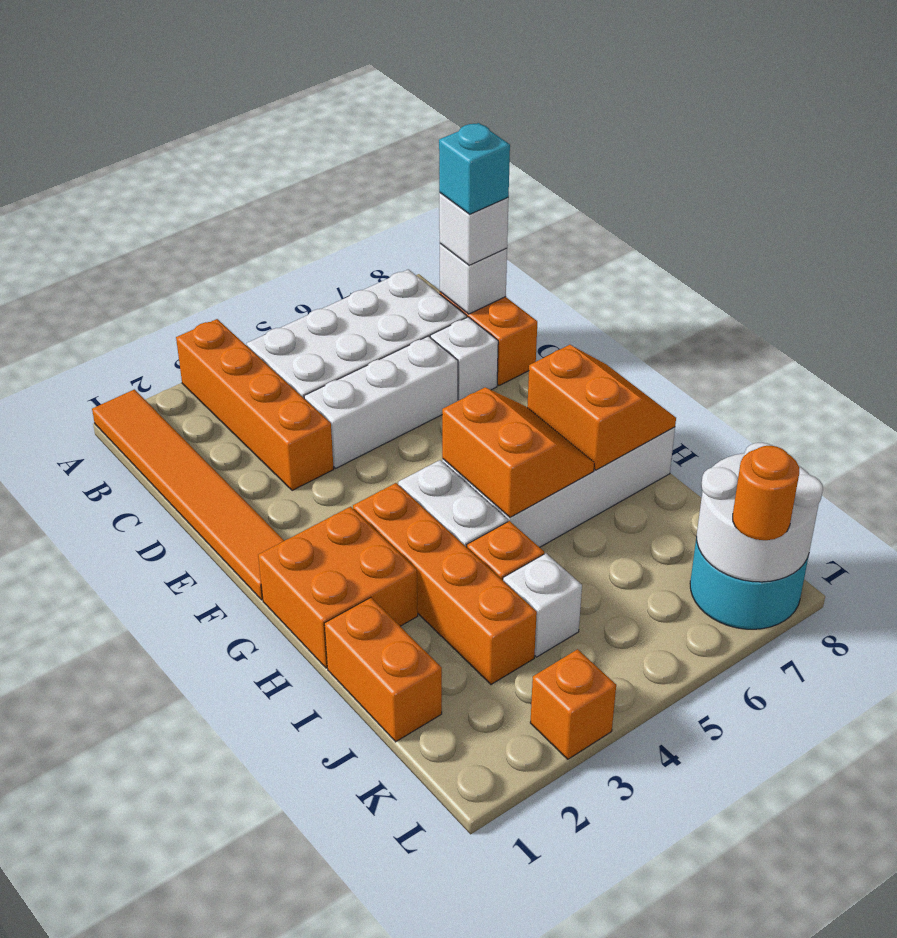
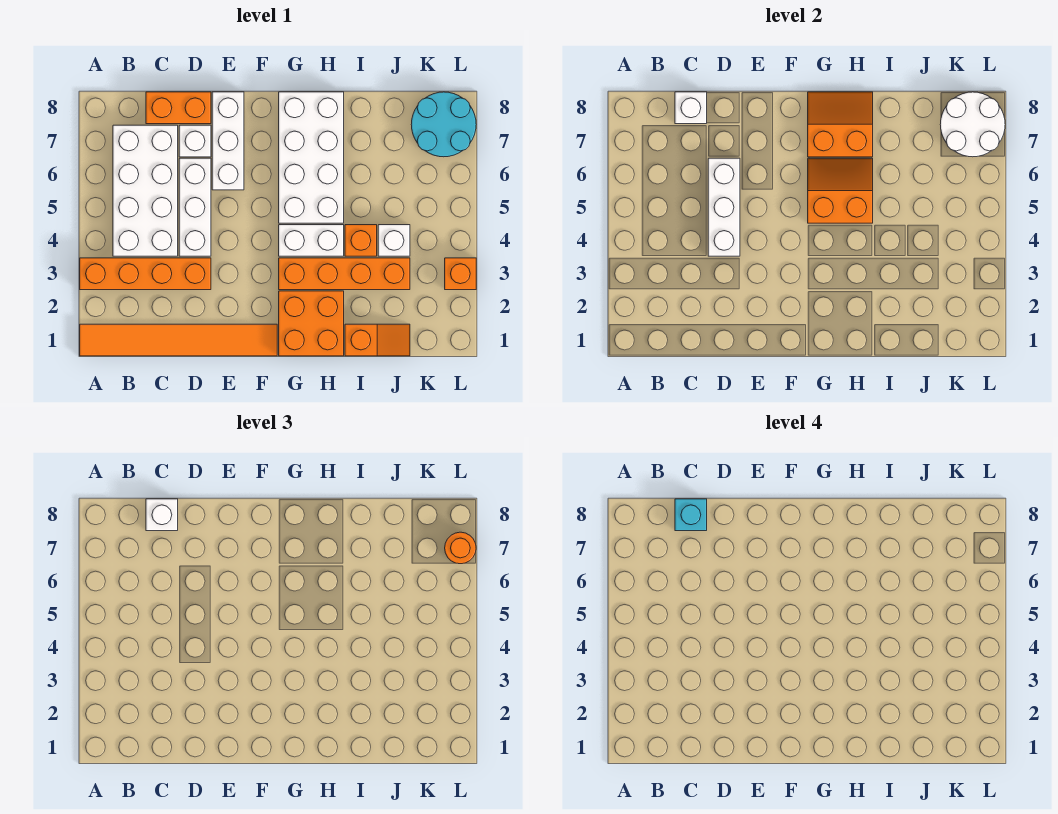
none -> white brick D4:D6 level 2
none -> white brick E6:E8 level 1
orange brick I1:J1 level 1 -> orange slope I1:J1 level 1 top I

